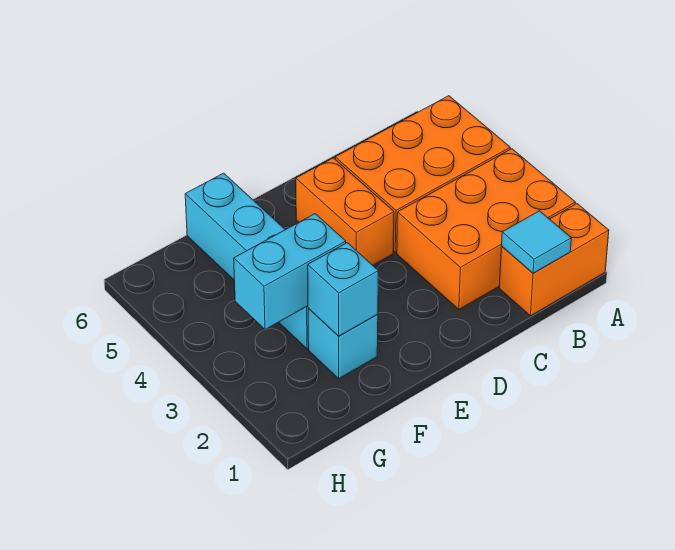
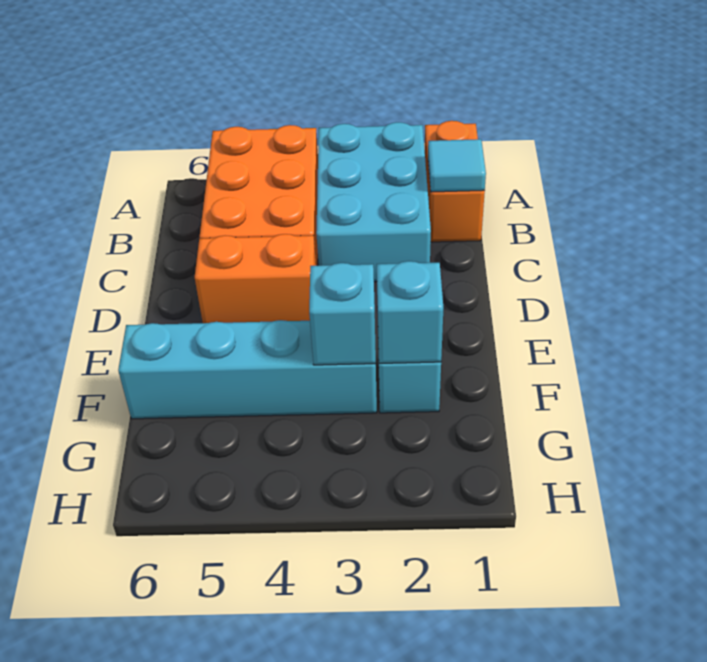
orange brick A2:C3 level 1 -> cyan brick A2:C3 level 1
cyan brick F3:G3 level 2 -> cyan brick F3 level 2

